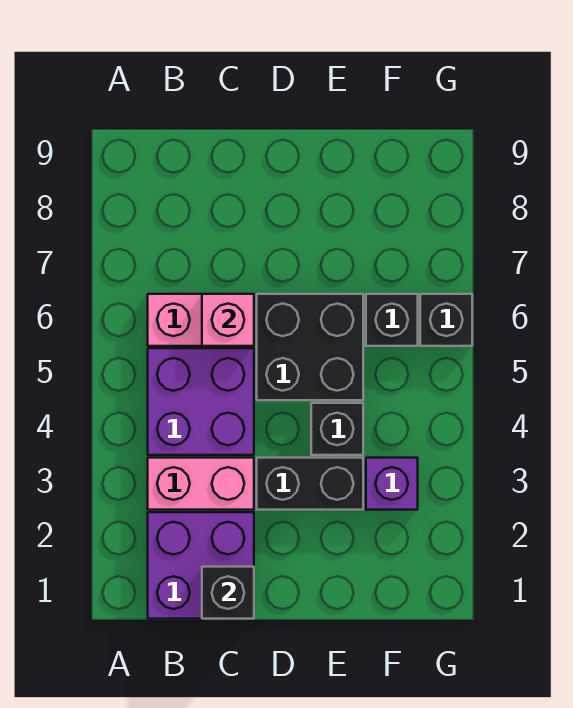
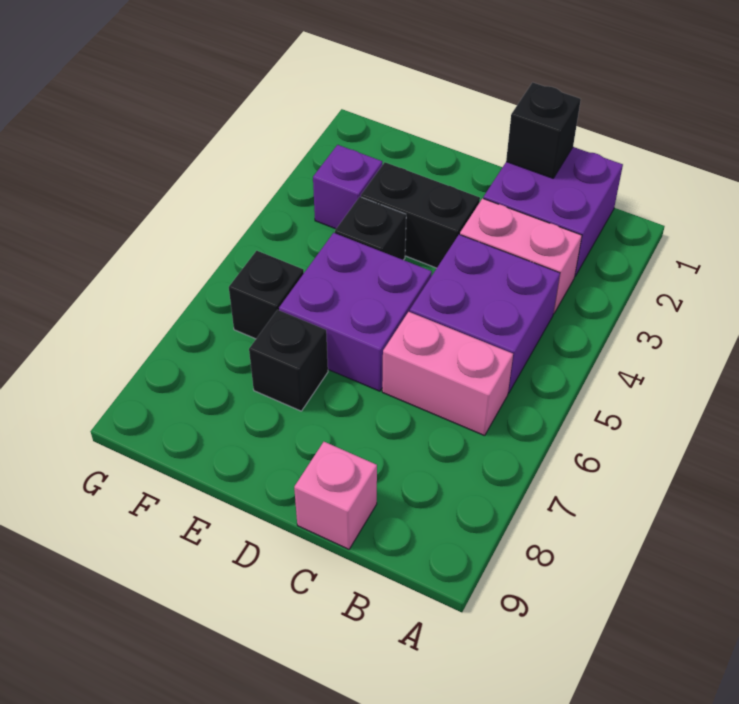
pink brick C6 level 2 -> pink brick C9 level 1
black brick D5:E6 level 1 -> purple brick D5:E6 level 1
black brick G6 level 1 -> black brick E7 level 1

